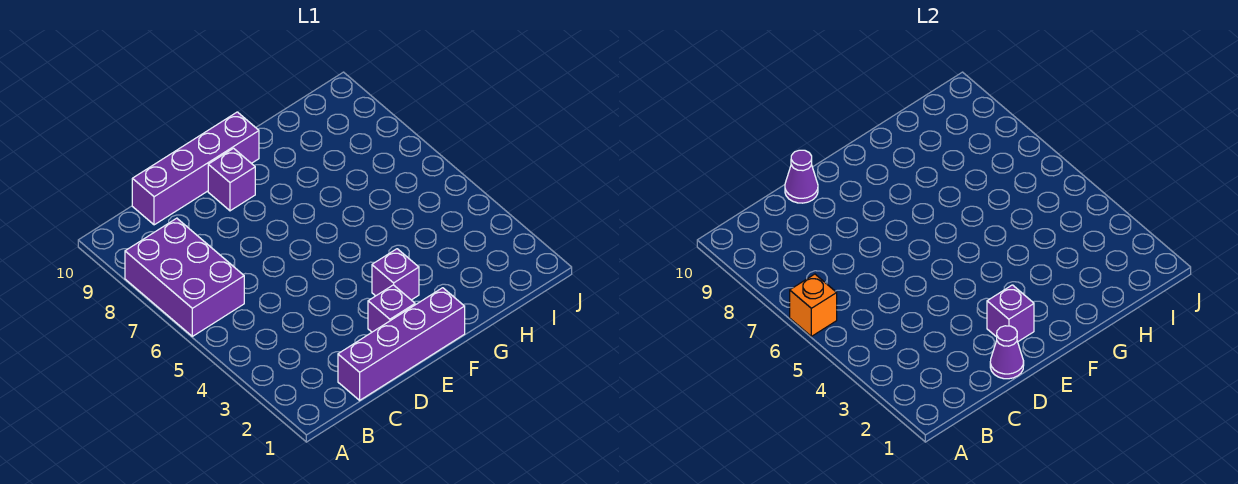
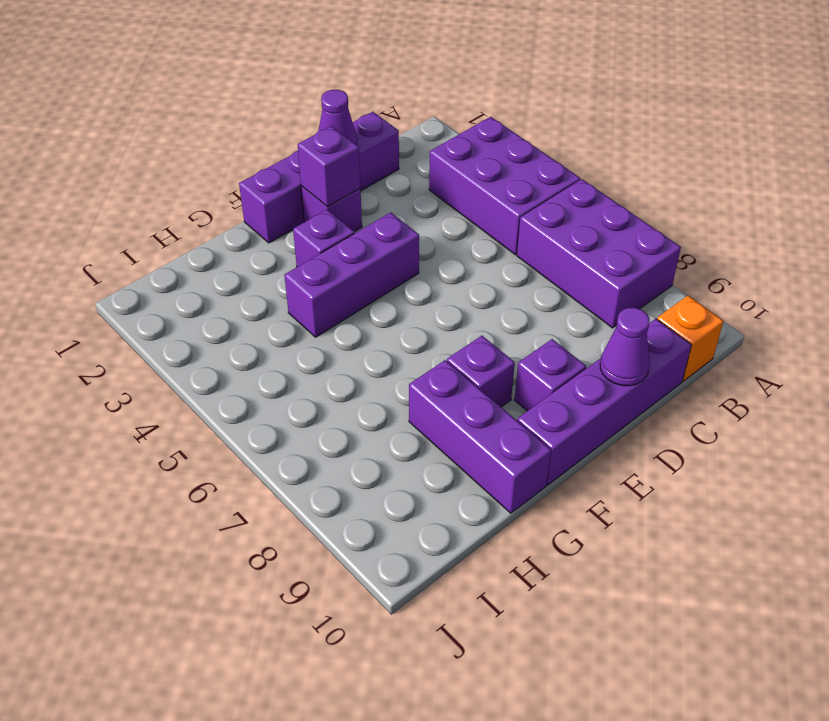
none -> purple brick A3:B5 level 1
orange brick A6 level 2 -> orange brick B10 level 1
none -> purple brick E4:G4 level 1
none -> purple brick F8 level 1
none -> purple brick G8:G10 level 1

